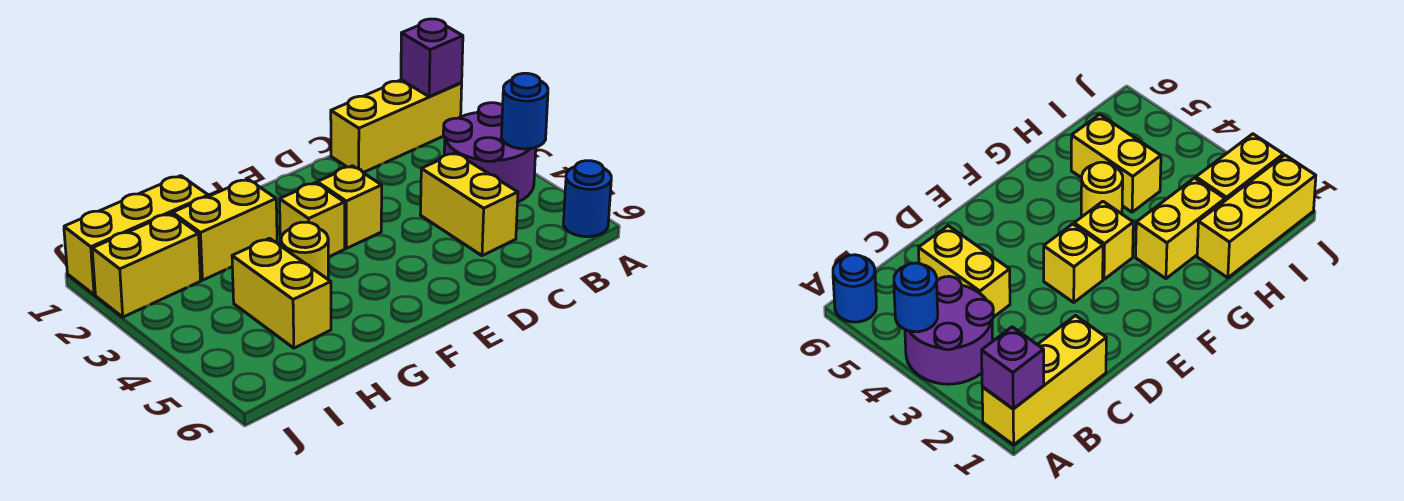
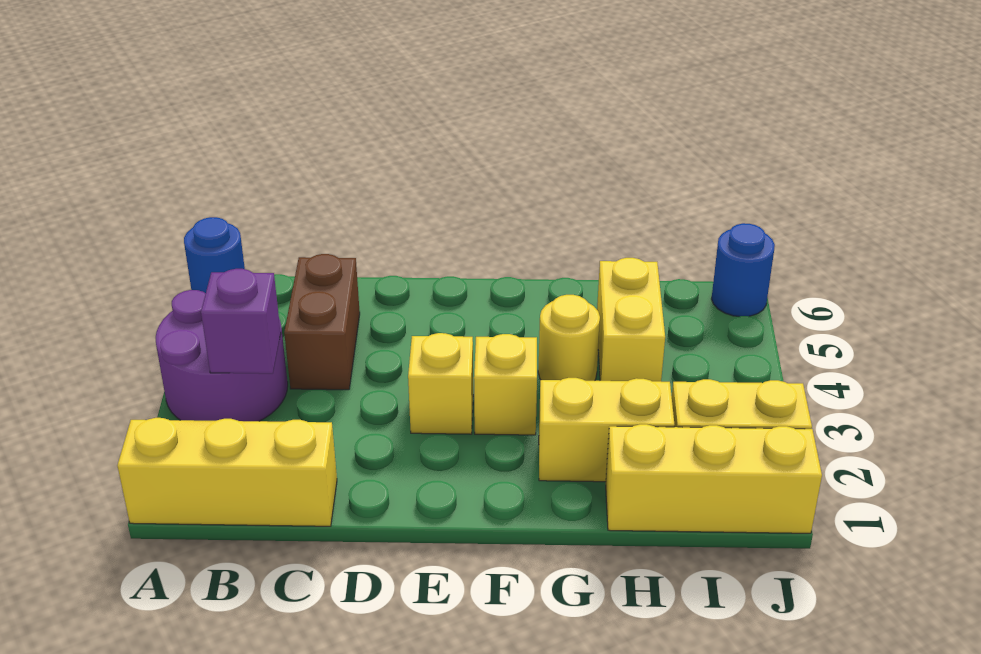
purple brick A1 level 2 -> purple brick B3 level 2
blue round brick A4 level 2 -> blue round brick J6 level 1
yellow brick C4:C5 level 1 -> brown brick C4:C5 level 1

